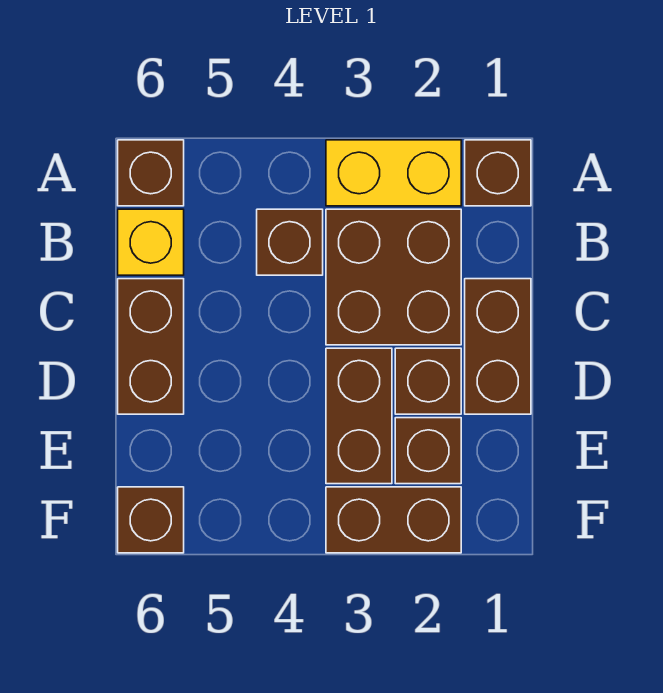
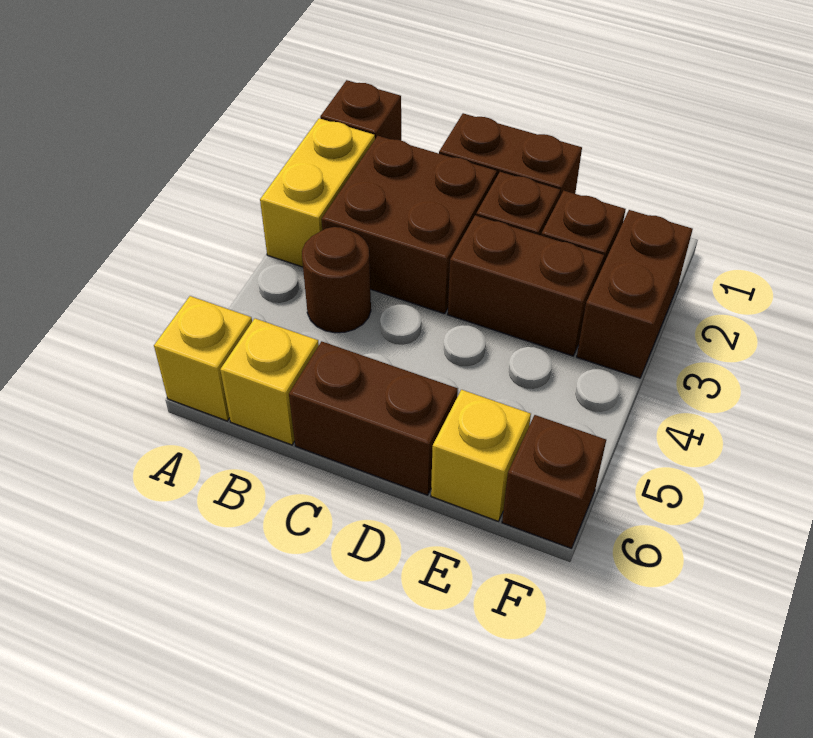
brown brick A6 level 1 -> yellow brick A6 level 1
brown brick B4 level 1 -> brown round brick B4 level 1
none -> yellow brick E6 level 1

